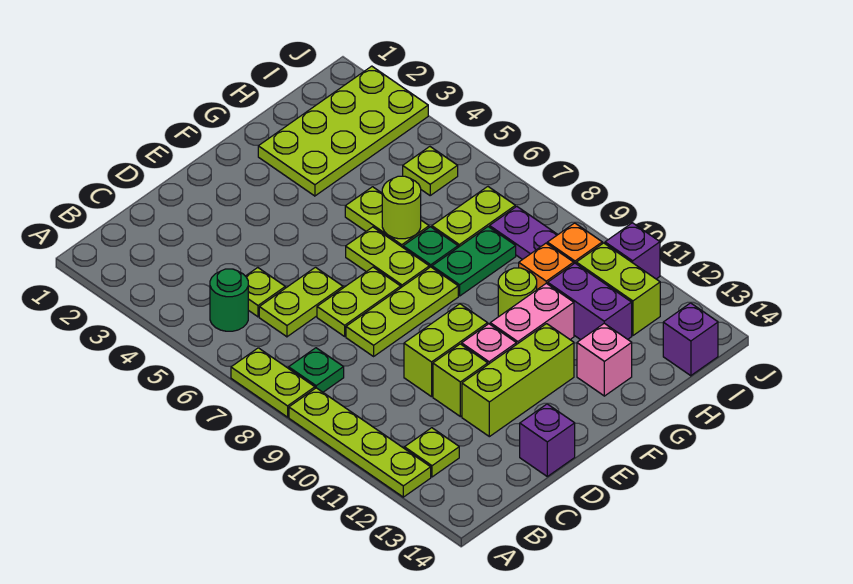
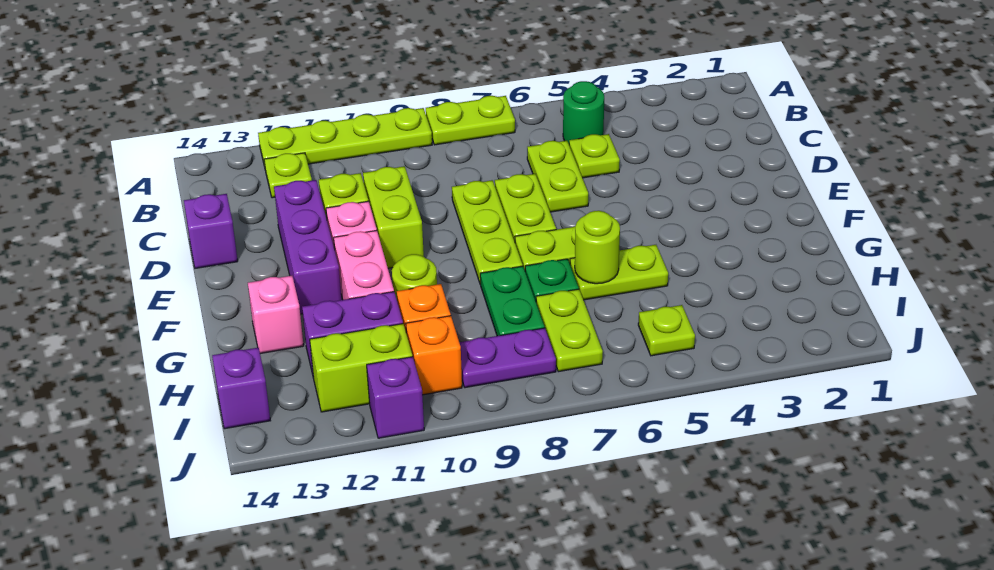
green plate B8 level 1 -> none
lime brick D12:F12 level 1 -> purple brick D12:F12 level 1
lime plate G2:J3 level 1 -> none

